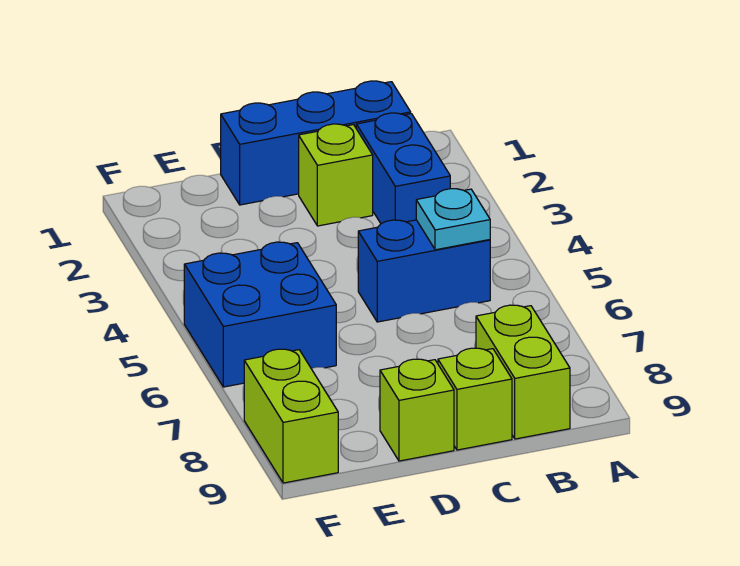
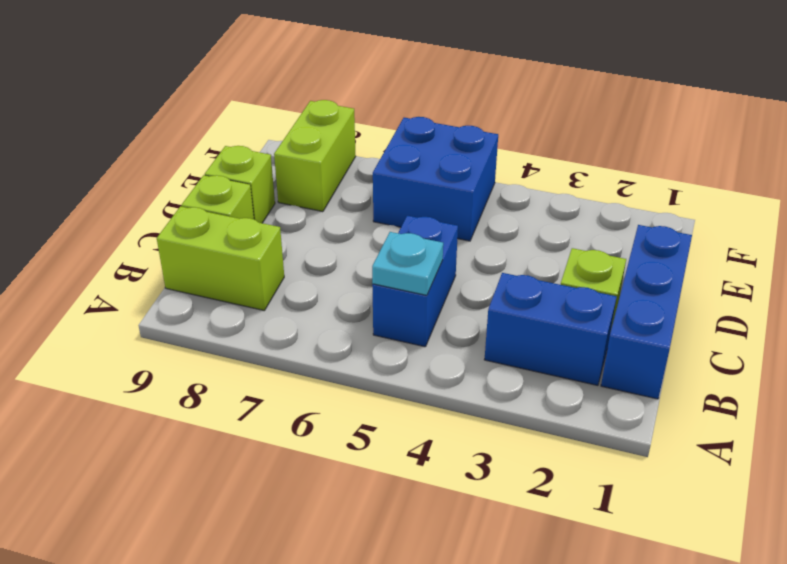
lime brick F8:F9 level 1 -> lime brick E8:F8 level 1

